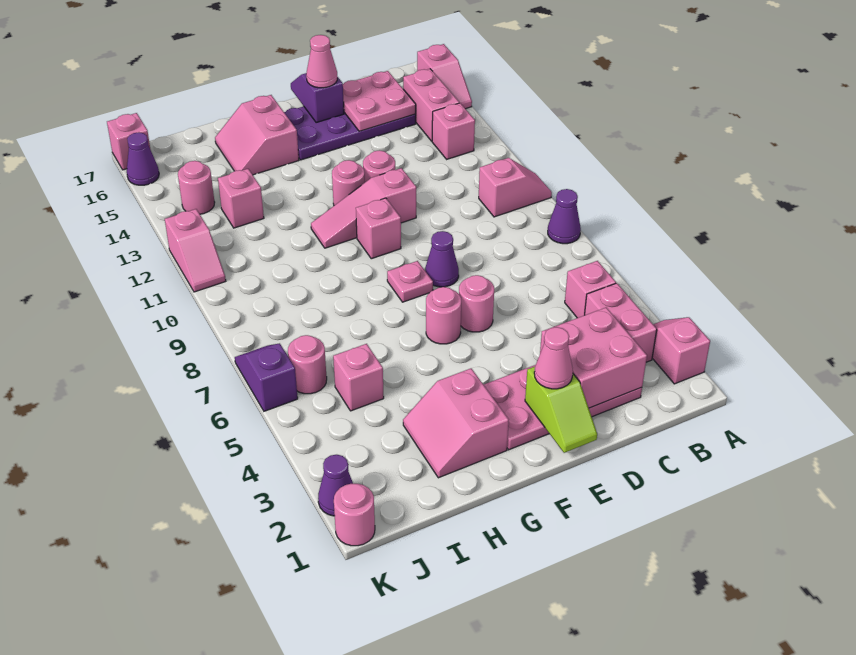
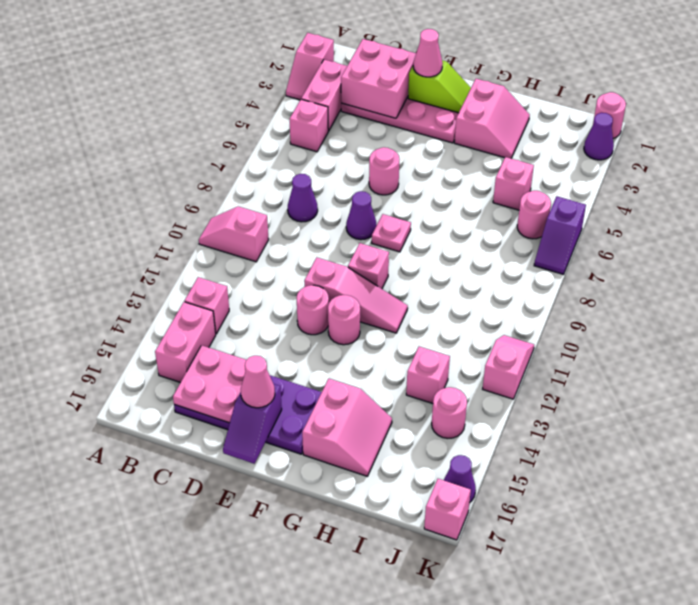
purple cone A8 level 1 -> purple cone C8 level 1
pink slope A15:A16 level 1 top 16 -> none
lime slope E1:E2 level 2 top 2 -> lime slope E2:F2 level 2 top E
pink round brick F6 level 1 -> none

